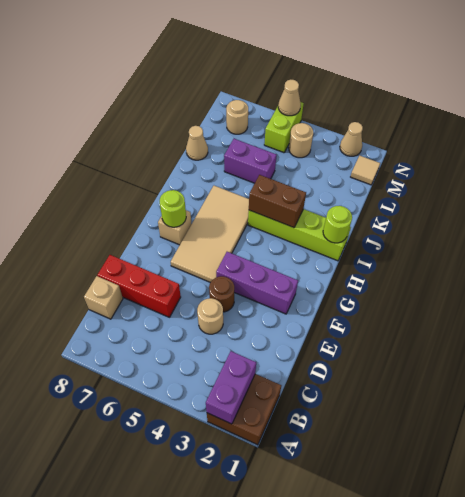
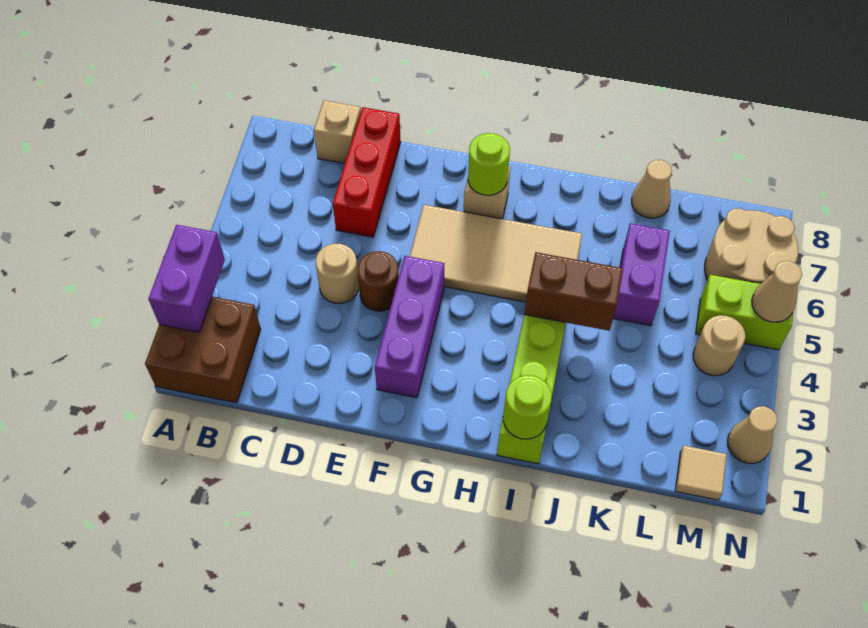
purple brick A2:B2 level 2 -> purple brick A2:A3 level 2
brown brick I3:I4 level 2 -> brown brick I4:J4 level 2
tan round brick M7 level 1 -> tan round brick M6:N7 level 1

